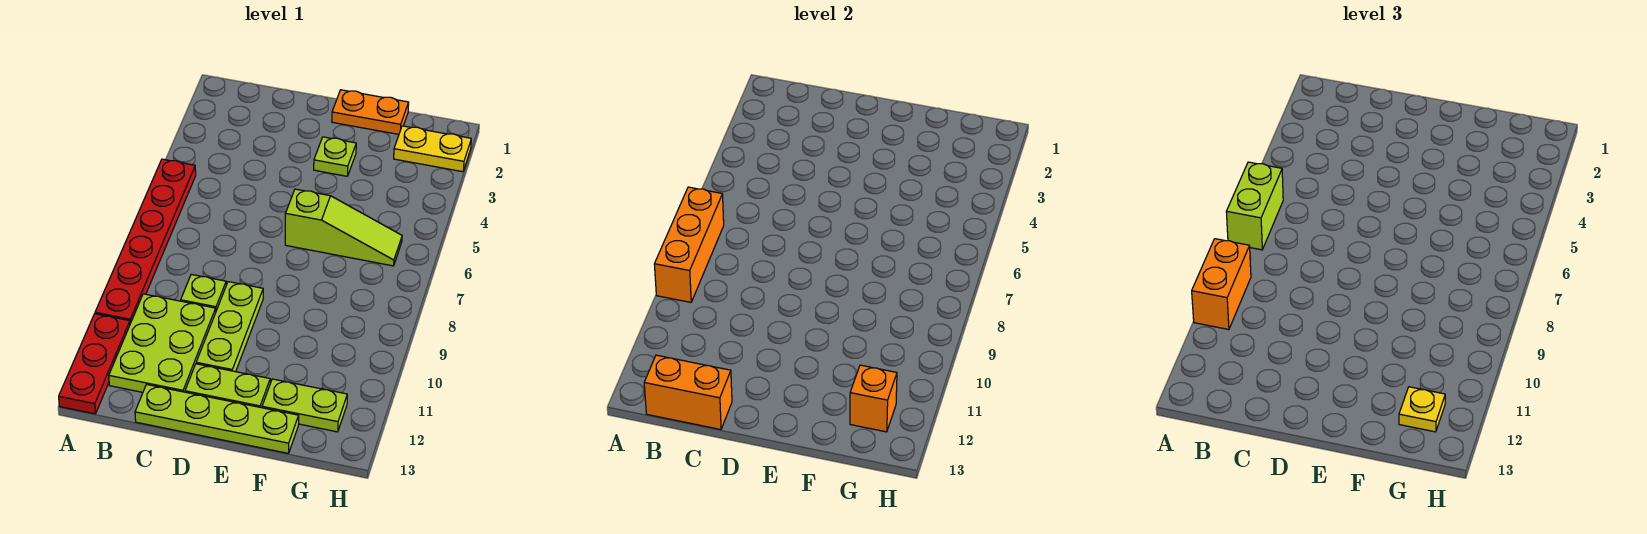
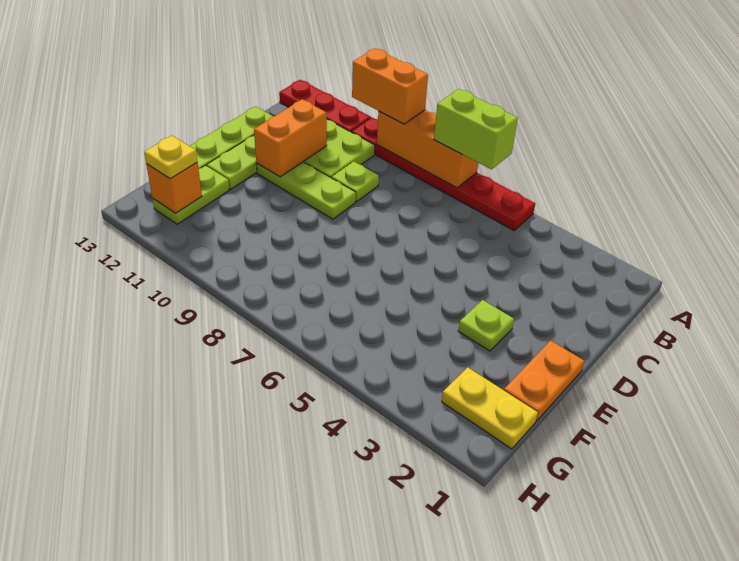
orange brick B13:C13 level 2 -> orange brick C11:D11 level 2
lime slope E6:G6 level 1 top E -> none
yellow plate G2:H2 level 1 -> yellow plate G1:G2 level 1

